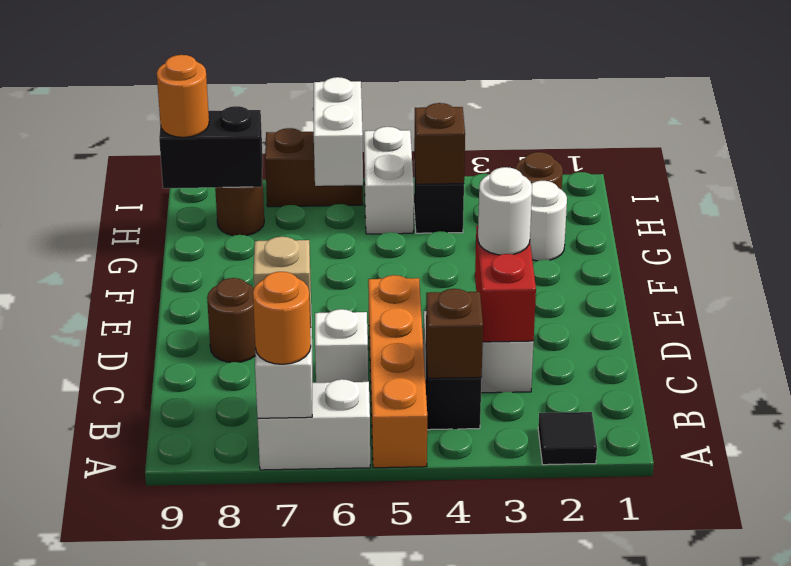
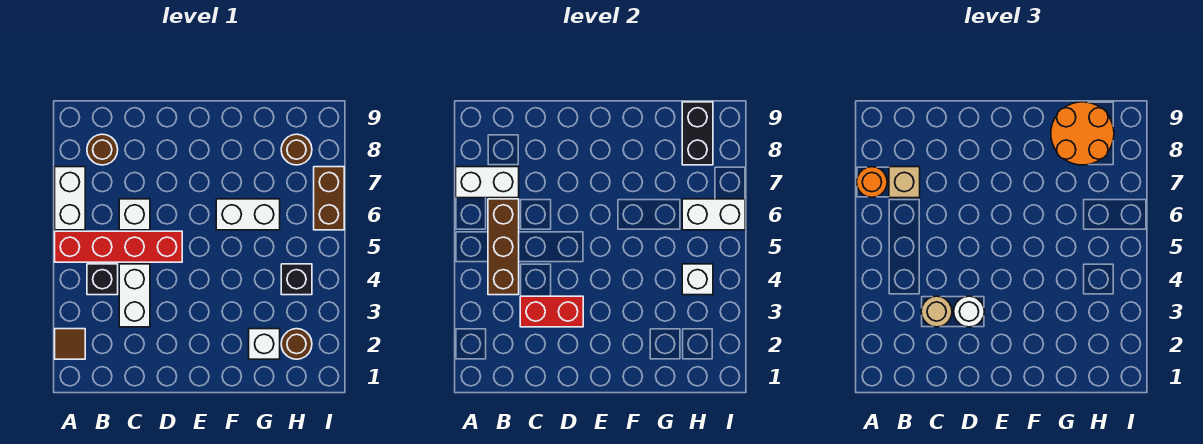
black tile A2 level 1 -> brown tile A2 level 1
orange brick A5:D5 level 1 -> red brick A5:D5 level 1
brown brick B4 level 2 -> brown brick B4:B6 level 2
none -> tan round brick C3 level 3
brown round brick D8 level 1 -> brown round brick B8 level 1
white round brick G2 level 1 -> white brick G2 level 1
brown brick H4 level 2 -> white brick H4 level 2
white brick H5:I5 level 1 -> white brick F6:G6 level 1
orange round brick H9 level 3 -> orange round brick G8:H9 level 3

